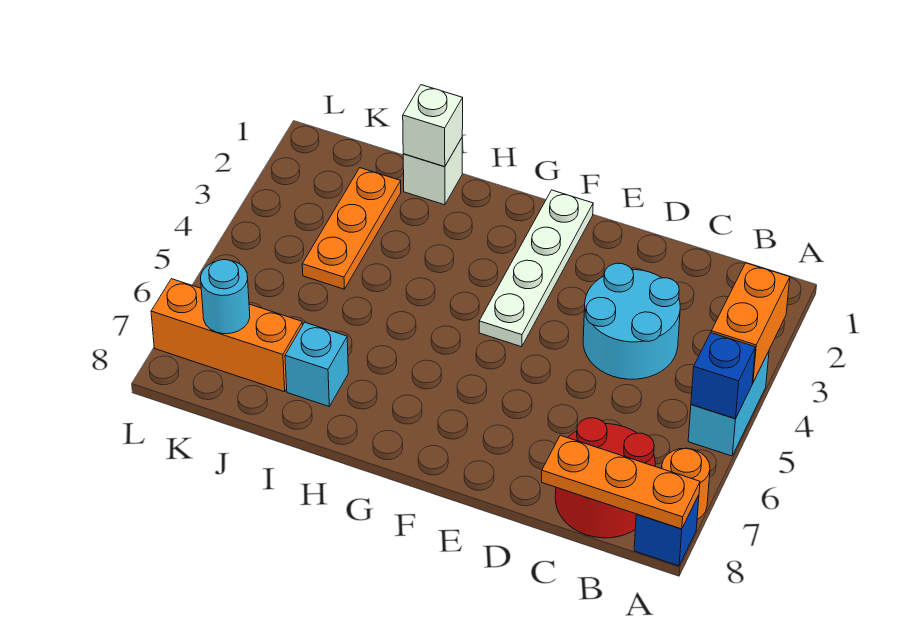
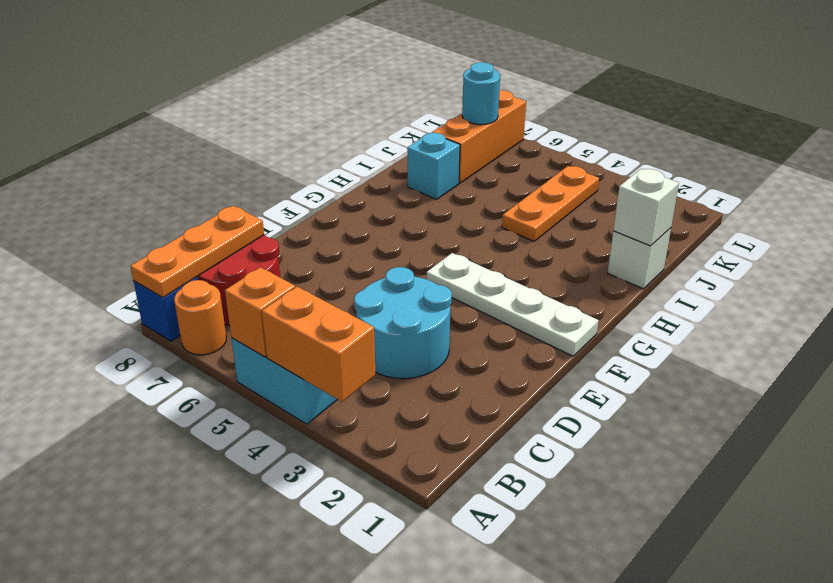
blue brick A5 level 2 -> orange brick A5 level 2
orange plate J2:J4 level 1 -> orange plate I4:K4 level 1

